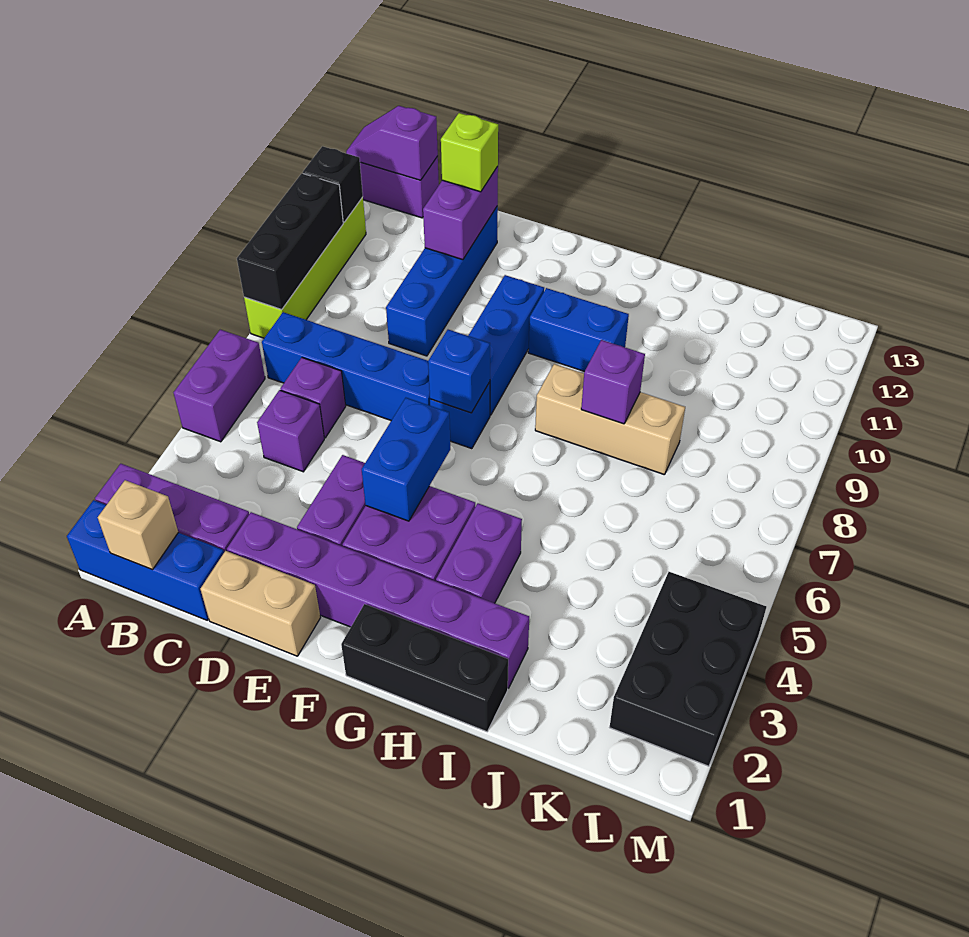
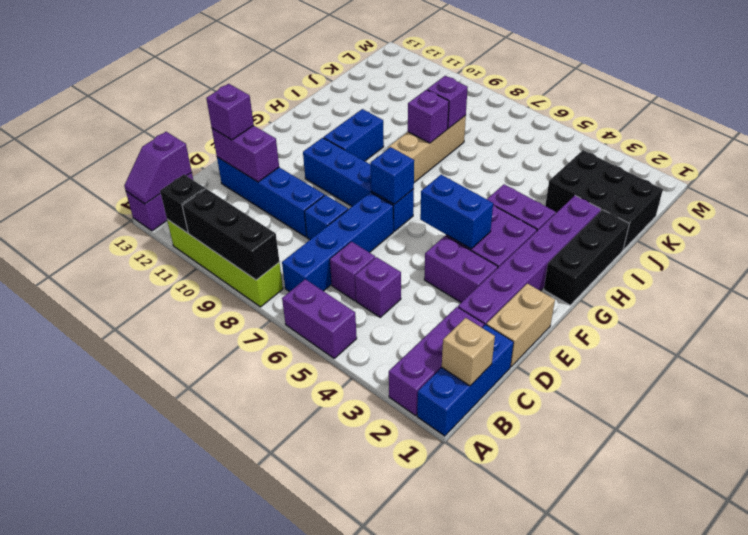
none -> blue brick D8 level 1
lime brick D12 level 3 -> purple brick D12 level 3
none -> purple brick J8 level 2
black brick L2:M4 level 1 -> black brick J1:K3 level 1

